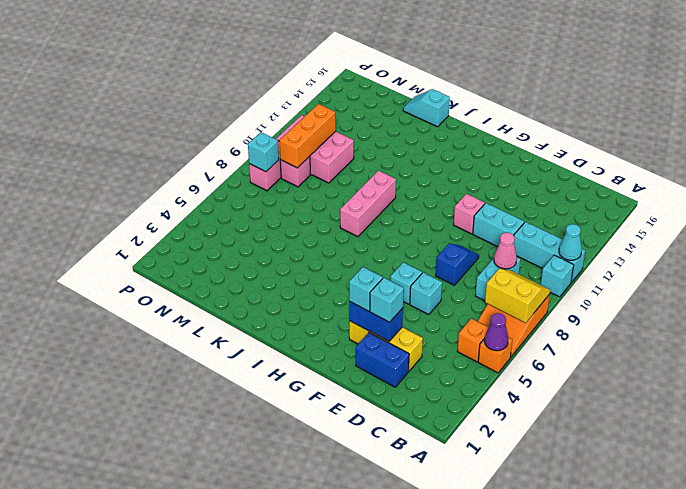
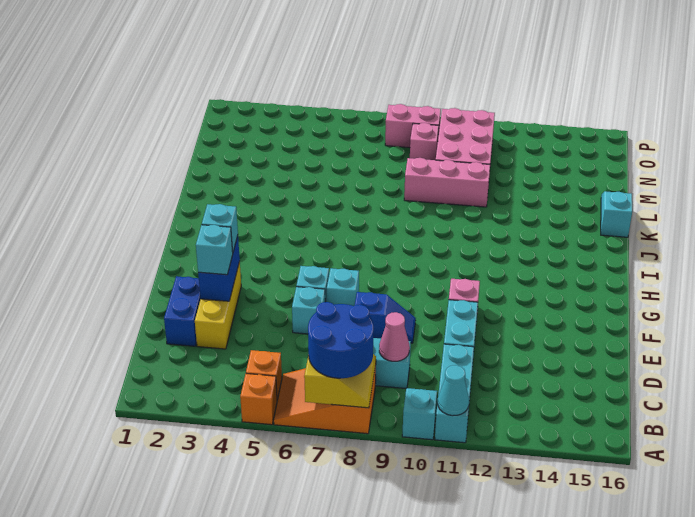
purple cone A5 level 2 -> none
none -> blue round brick A7:B8 level 3
pink brick J8:J10 level 1 -> pink brick L9:L11 level 1
orange brick N9:N11 level 2 -> none
cyan brick O8 level 2 -> cyan brick F7 level 1

